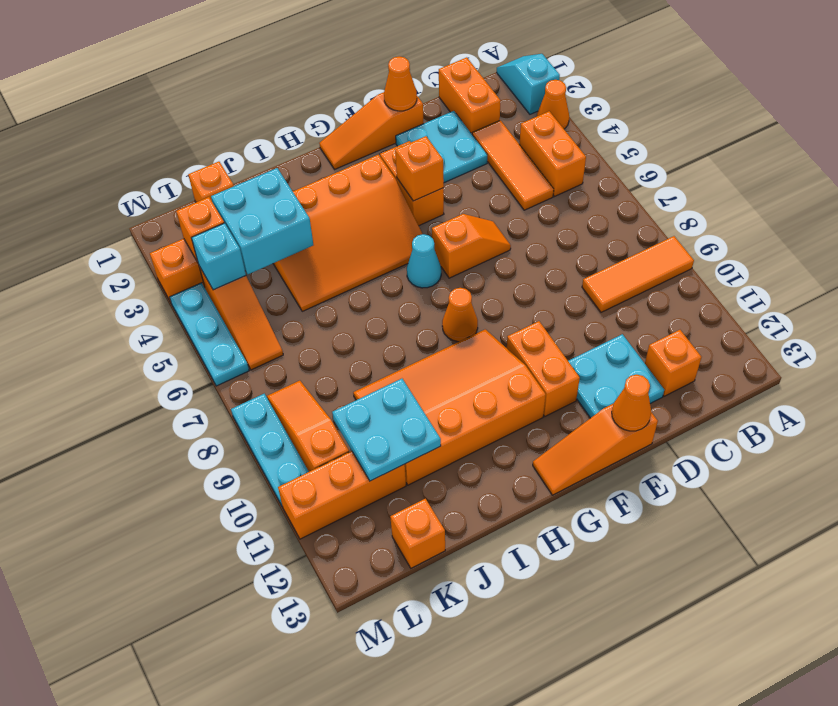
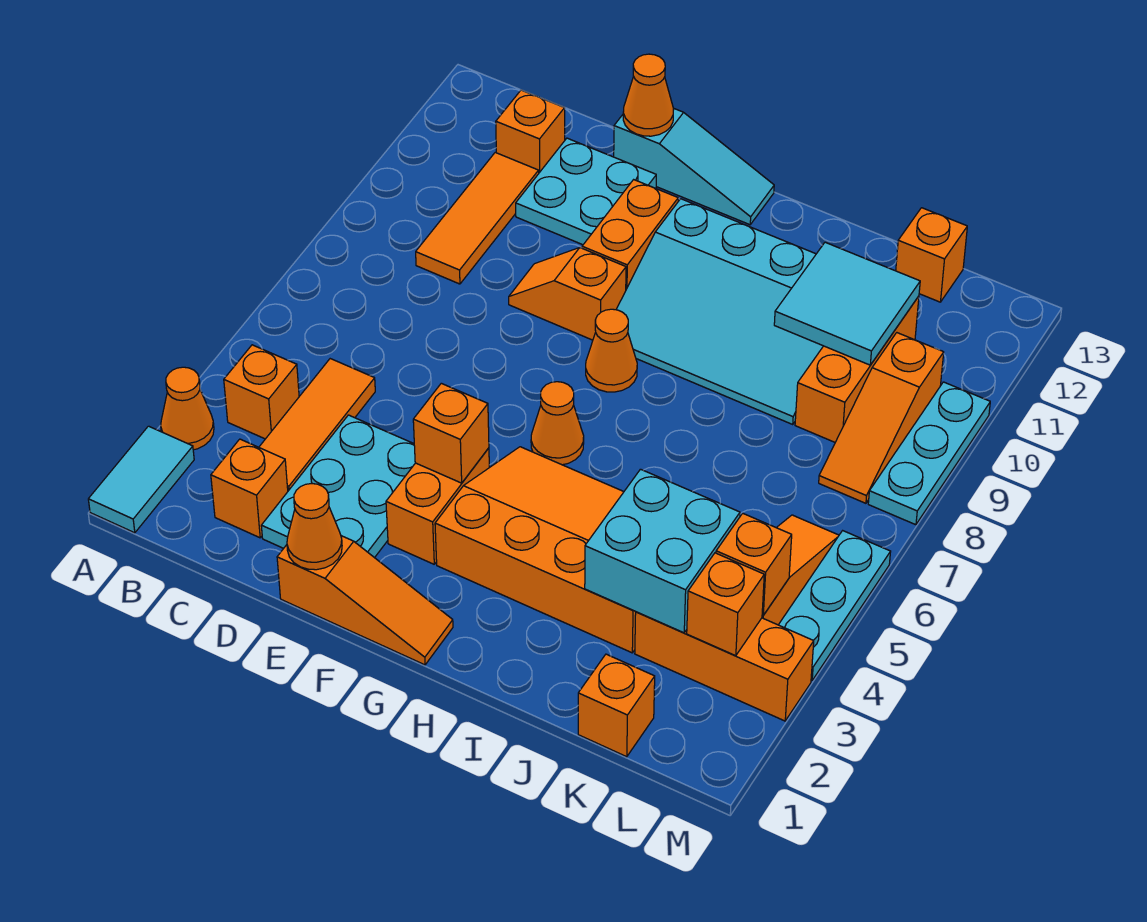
cyan slope A1:A2 level 1 top 2 -> cyan tile A1:A2 level 1
orange tile A9:C9 level 1 -> orange tile C9:C11 level 1
orange brick B4:B5 level 1 -> orange brick B4 level 1
orange brick C1:C2 level 1 -> orange brick C2 level 1
cyan plate D2:E3 level 1 -> cyan plate D2:E4 level 1
orange slope E6:F6 level 1 top F -> orange slope E9:F9 level 1 top F
orange slope E13:G13 level 1 top E -> cyan slope E13:G13 level 1 top E
cyan cone G6 level 1 -> orange cone G6 level 1
orange slope G9:J11 level 1 top 11 -> cyan slope G9:J11 level 1 top 11
cyan plate J10:K11 level 2 -> cyan tile J10:K11 level 2
orange brick K11:M11 level 1 -> orange brick K9:K11 level 1
cyan brick L4 level 2 -> orange brick L4 level 2

